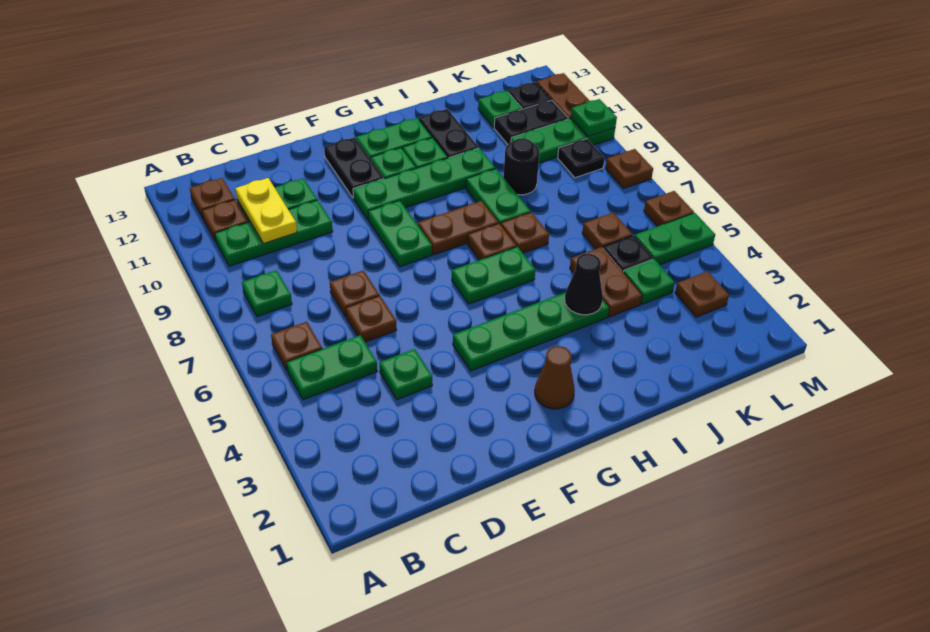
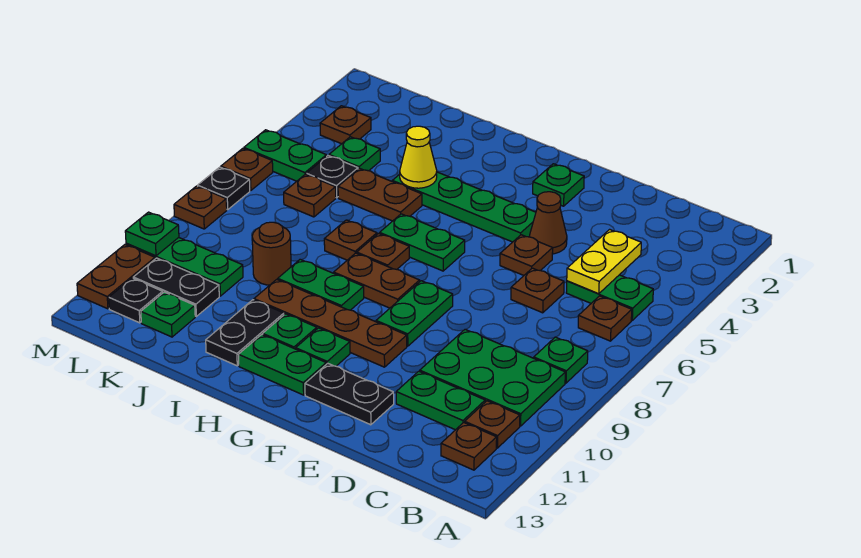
green plate B10:D10 level 1 -> green plate B9:D10 level 1
yellow plate C10:C11 level 2 -> yellow plate C4:C5 level 2
green plate D4 level 1 -> green plate F2 level 1
brown plate D7 level 1 -> brown plate E5 level 1
green plate F10:I10 level 1 -> brown plate F10:I10 level 1
black plate F11:F12 level 1 -> black plate E12:F12 level 1
brown cone G2 level 1 -> brown cone E4 level 1
black cone I4 level 2 -> yellow cone I4 level 2
green plate I8:I9 level 1 -> green plate H9:I9 level 1
brown plate J4:J5 level 1 -> brown plate I5:J5 level 1
black round brick J9 level 1 -> brown round brick J9 level 1
black plate L9 level 1 -> black plate M7 level 1

